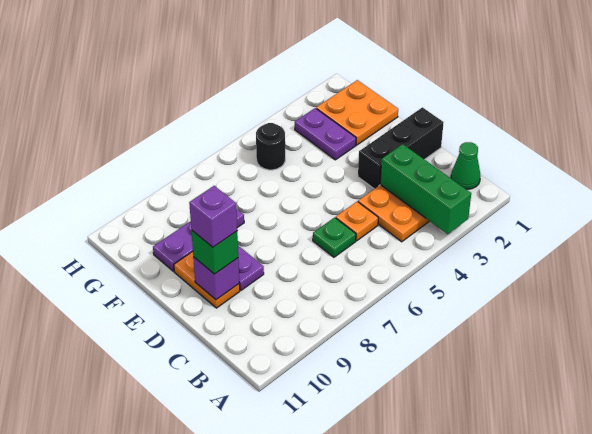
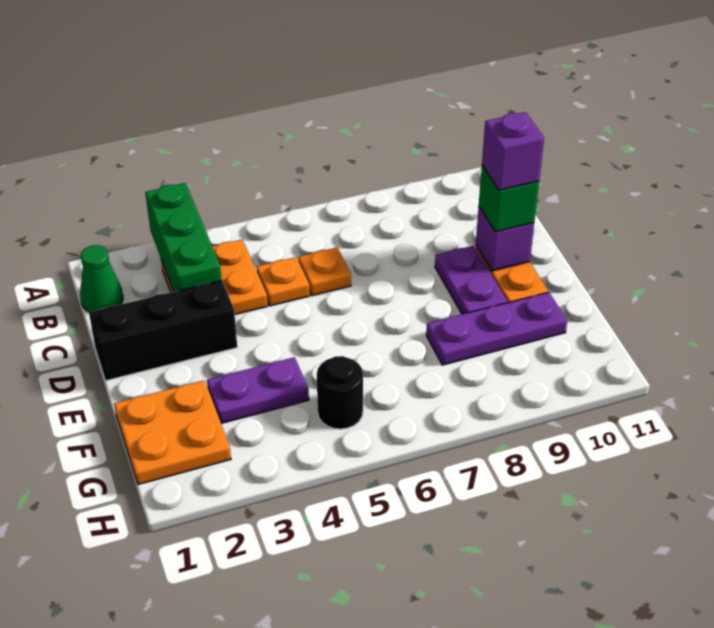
green plate C6 level 1 -> orange plate C6 level 1
purple plate F3:G3 level 1 -> purple plate F3:F4 level 1

